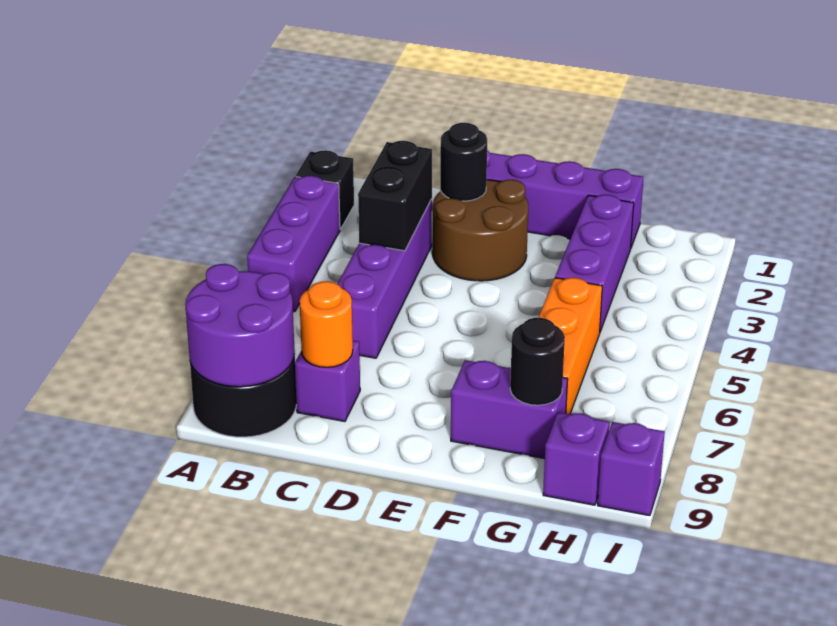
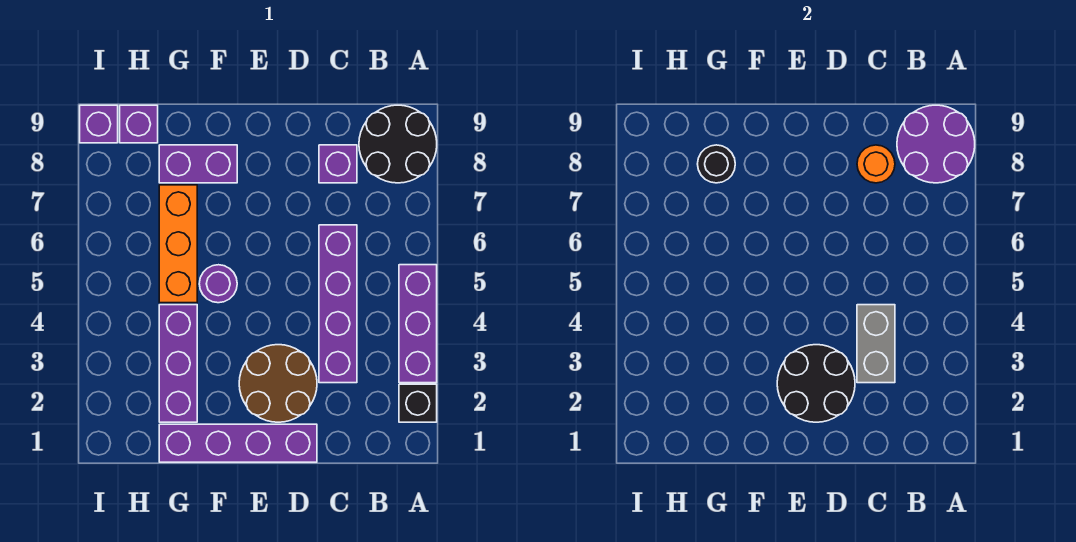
black brick C3:C4 level 2 -> grey brick C3:C4 level 2
black round brick D2 level 2 -> black round brick D2:E3 level 2
none -> purple round brick F5 level 1

